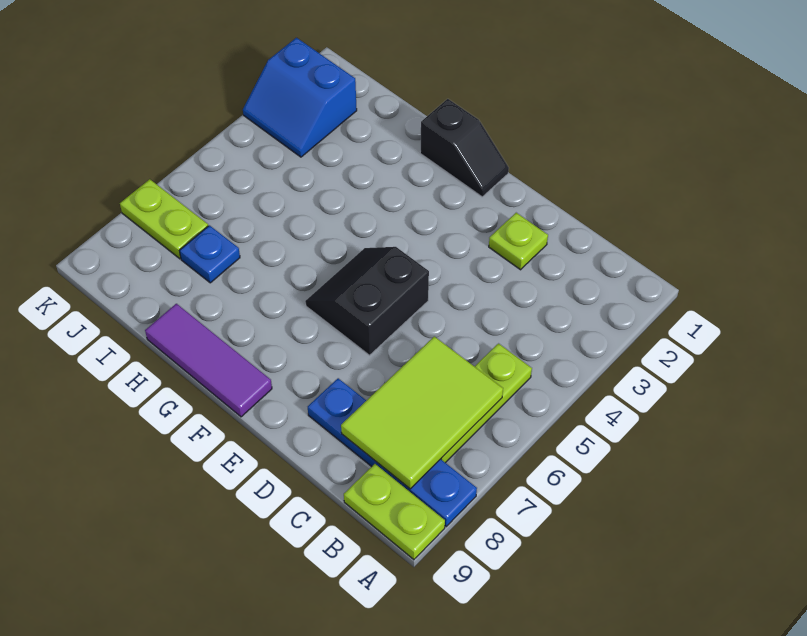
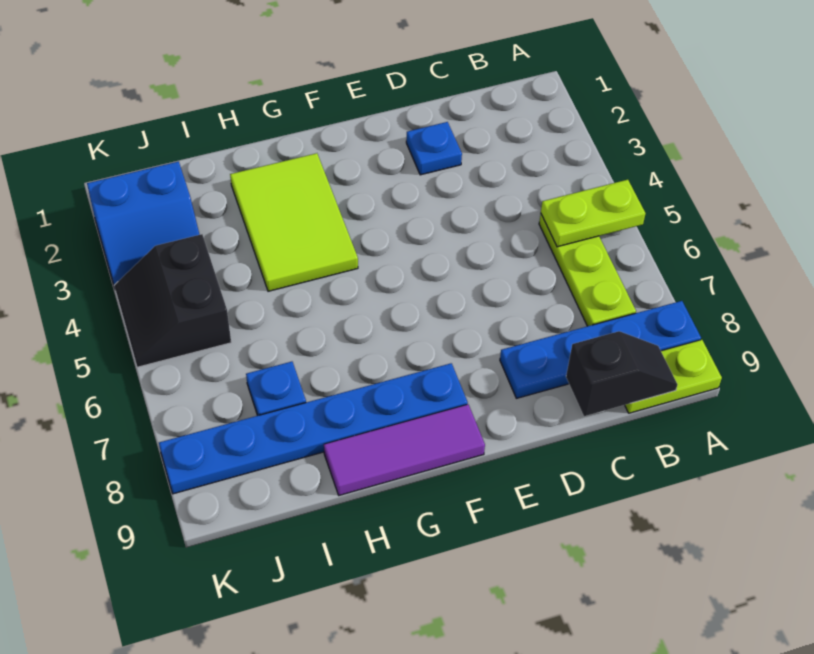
lime tile B6:C8 level 2 -> lime tile G2:H4 level 1
lime plate D2 level 1 -> blue plate D2 level 1
black slope E5:F6 level 1 top E -> black slope J4:K5 level 1 top J
black slope F1:G1 level 1 top G -> black slope B9:C9 level 2 top C
none -> blue plate F8:K8 level 1
lime plate J7:K7 level 1 -> lime plate A5:B5 level 2

